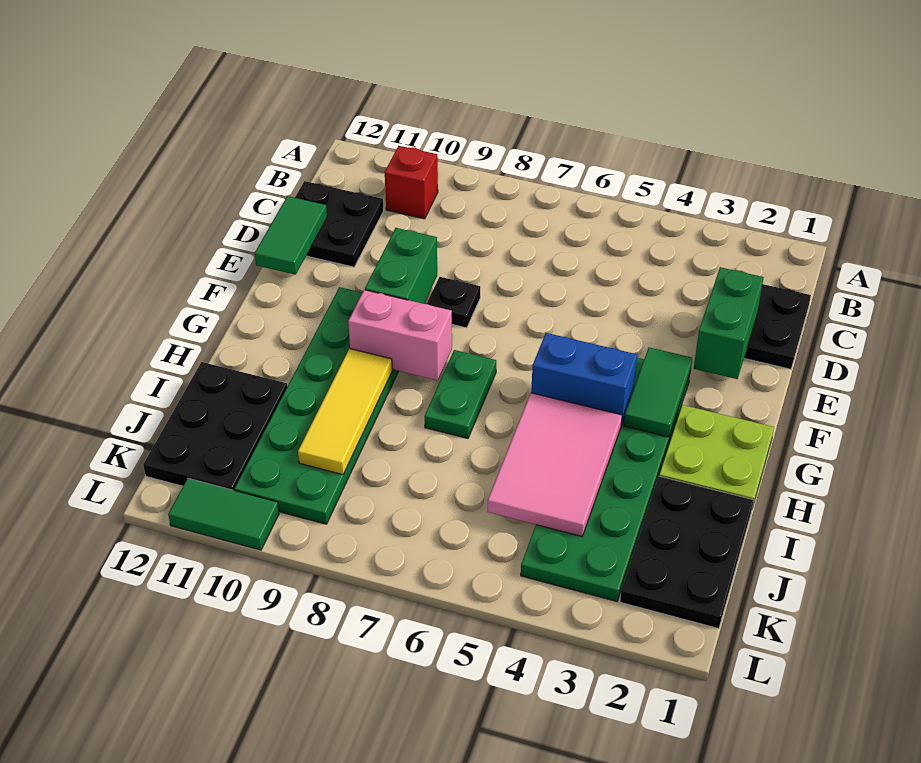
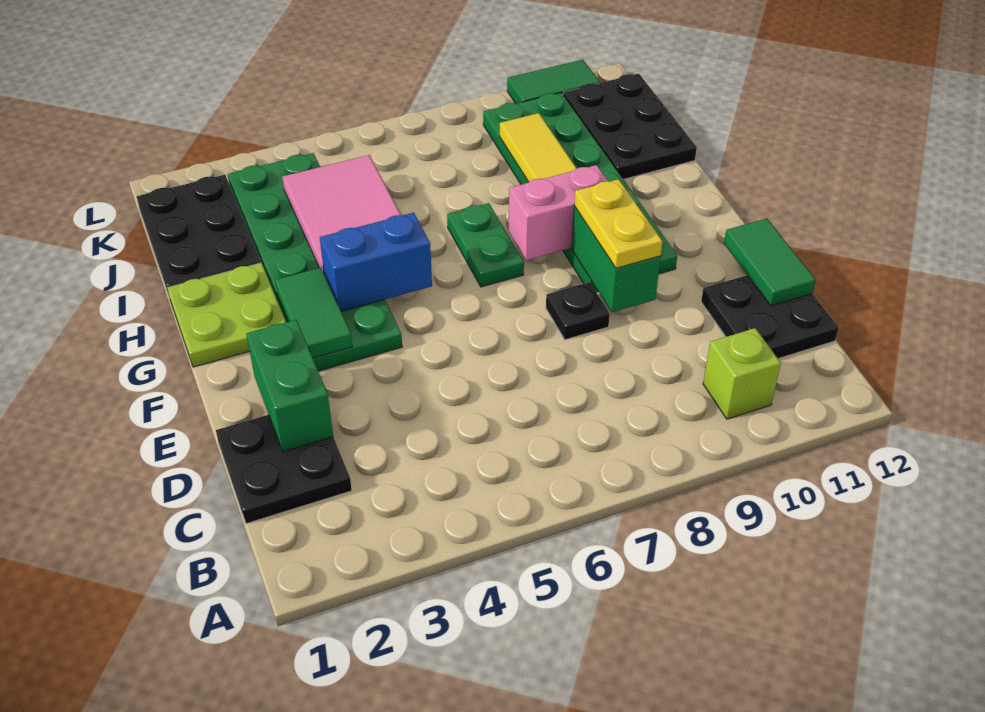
red brick B10 level 1 -> lime brick B10 level 1
none -> yellow plate E9:F9 level 3

